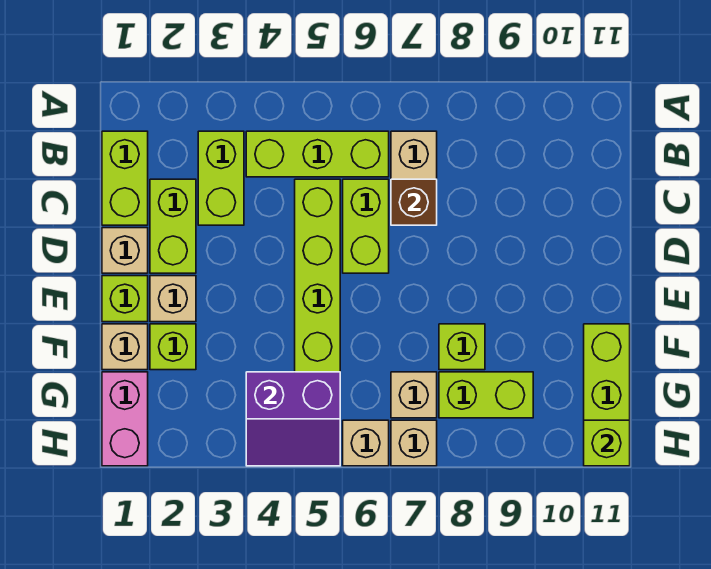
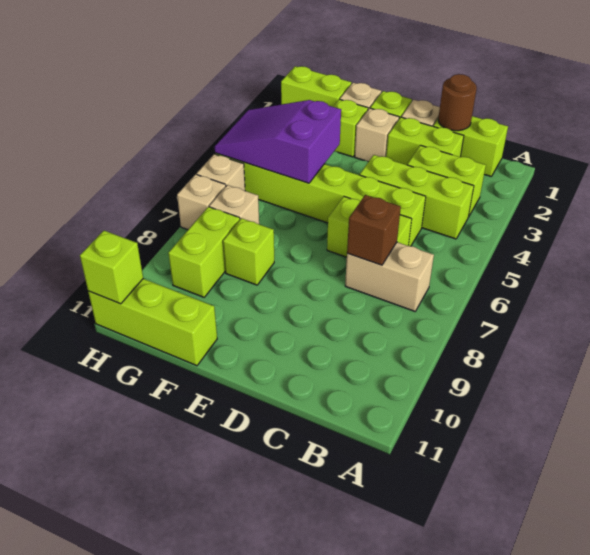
lime brick B4:B6 level 1 -> lime brick B4:D4 level 1
none -> brown round brick C1 level 2
pink brick G1:H1 level 1 -> lime brick G1:H1 level 1
purple slope G4:H5 level 2 top G -> purple slope F4:H5 level 2 top F

